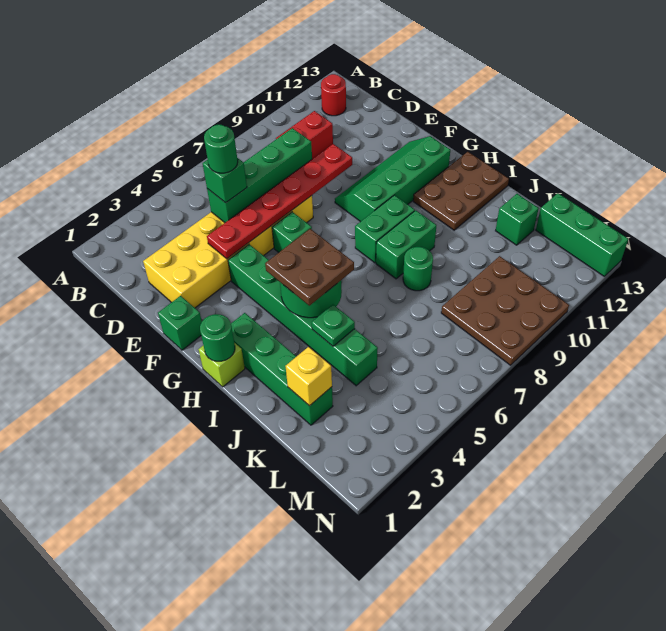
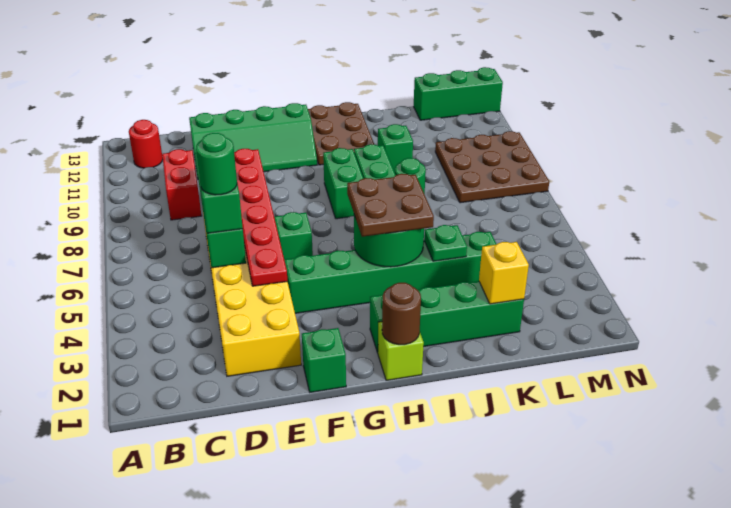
green slope F9:G12 level 1 top G -> green slope D11:G12 level 1 top 12
green round brick H1 level 2 -> brown round brick H1 level 2
green brick K12 level 1 -> green brick J10 level 1

